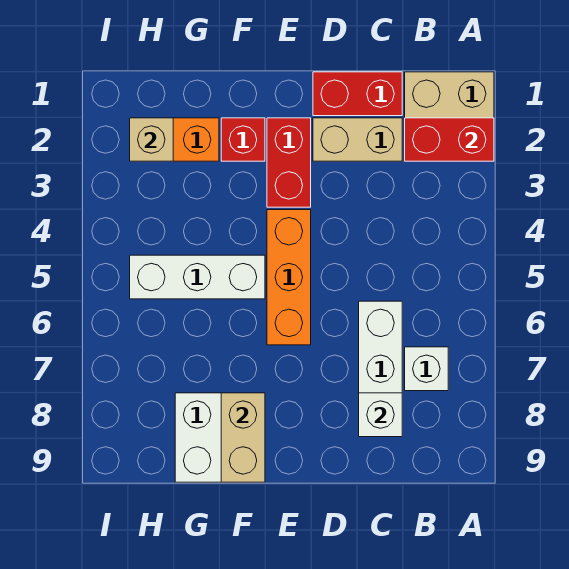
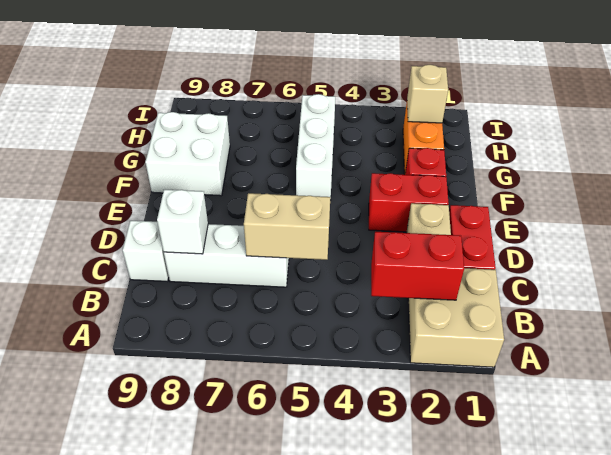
red brick A2:B2 level 2 -> red brick B2:B3 level 2
white brick B7 level 1 -> white brick C9 level 1
orange brick E4:E6 level 1 -> none
tan brick F8:F9 level 2 -> tan brick C5:C6 level 2

